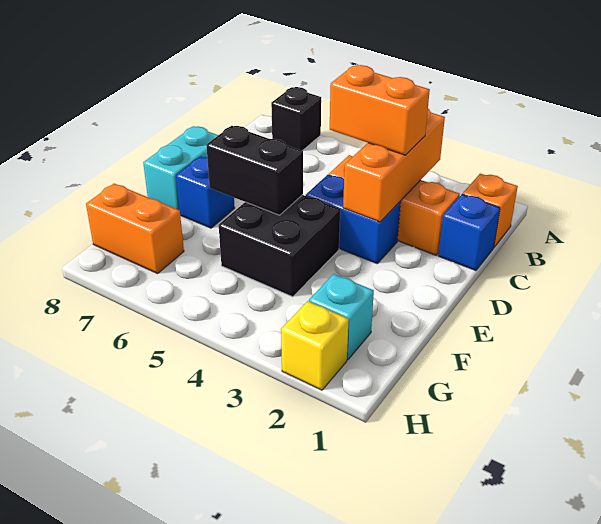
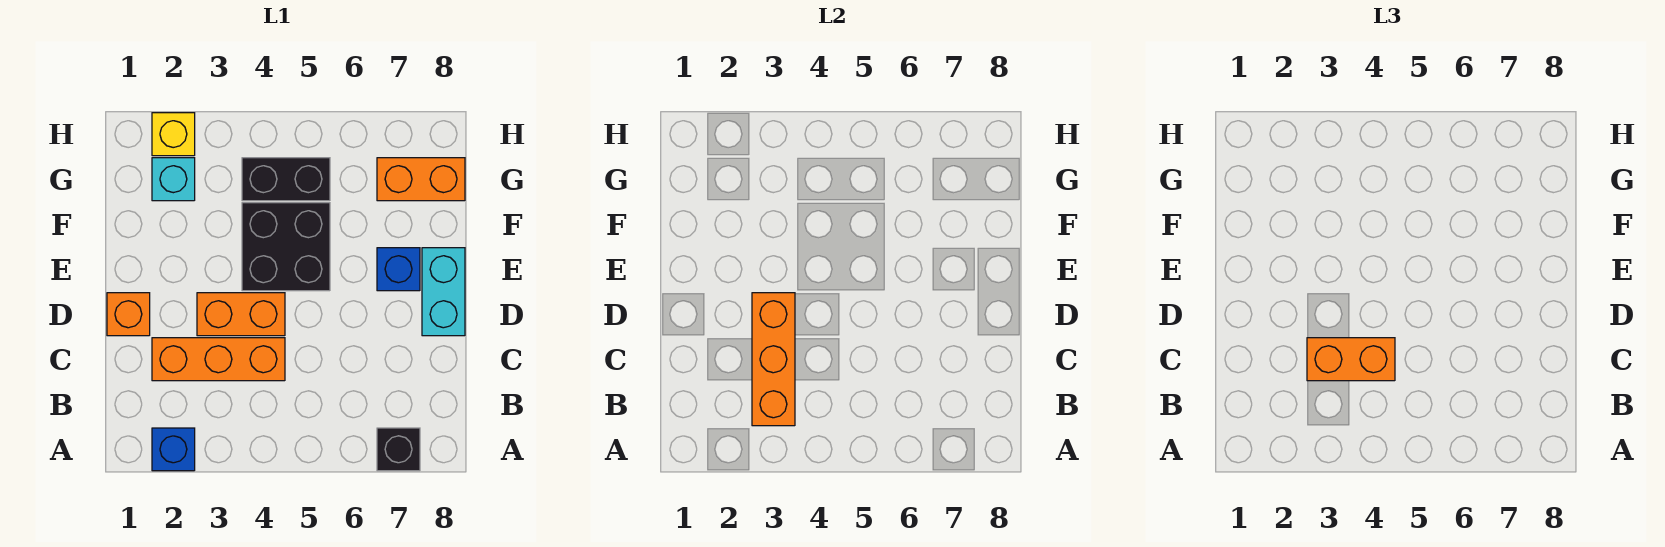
orange brick B1 level 1 -> orange brick D1 level 1
blue brick C1 level 1 -> blue brick A2 level 1
blue brick D3:D4 level 1 -> orange brick D3:D4 level 1
black brick E5:E6 level 2 -> black brick G4:G5 level 1

